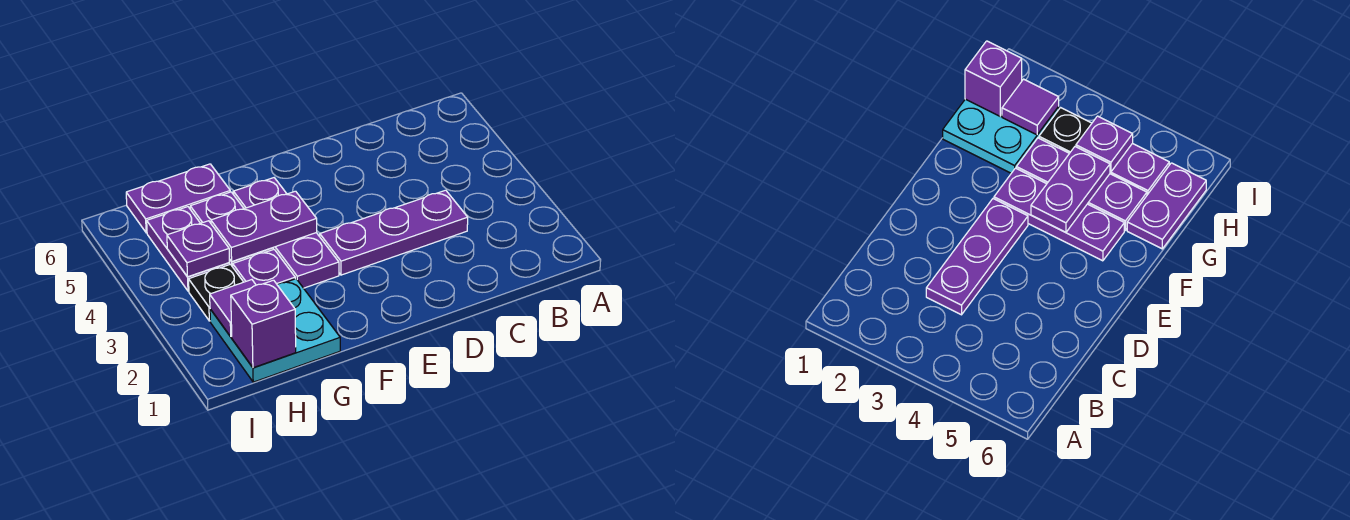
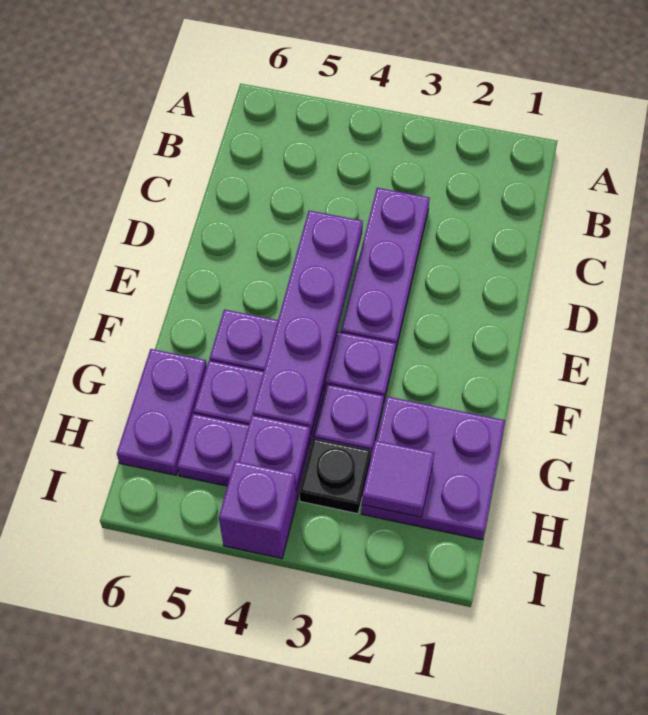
purple plate F4:G4 level 2 -> purple plate D4:G4 level 2
cyan plate G1:H2 level 1 -> purple plate G1:H2 level 1
purple brick H1 level 2 -> purple brick I4 level 1

